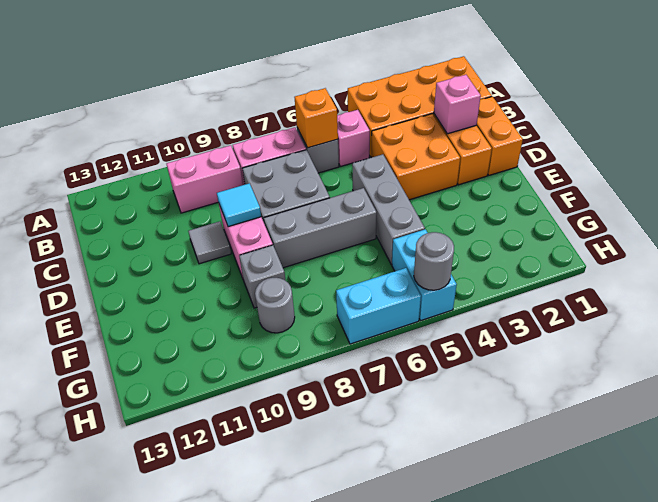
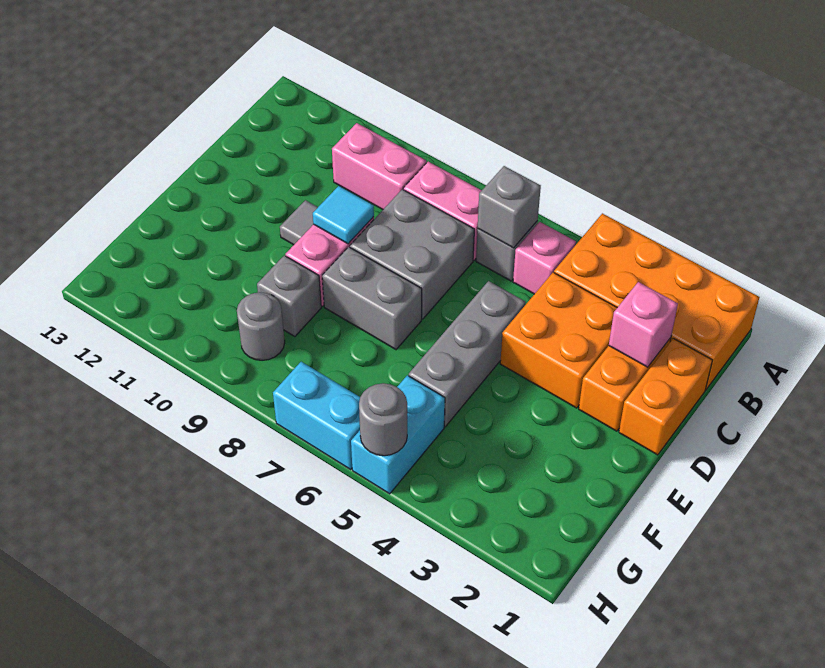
orange brick B6 level 2 -> grey brick B6 level 2
grey brick E6:E8 level 1 -> grey brick E7:E8 level 1

